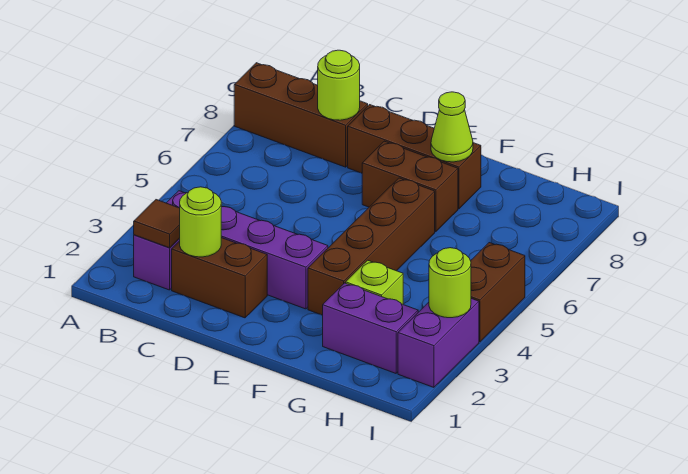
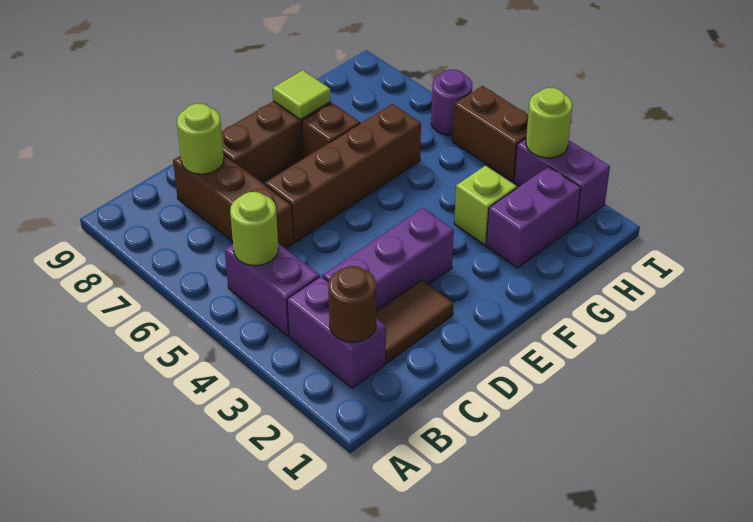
brown brick A8:C8 level 1 -> brown brick C6:C8 level 1
brown tile B2 level 2 -> brown round brick B2 level 2
none -> purple brick B4:B5 level 1
brown brick C2:D2 level 1 -> brown tile C2:D2 level 1
lime round brick C2 level 2 -> lime round brick B5 level 2
brown brick E7:F7 level 1 -> brown brick F7 level 1
brown brick F3:F6 level 1 -> brown brick D6:G6 level 1
lime cone F8 level 2 -> lime tile F8 level 2
none -> purple round brick I6 level 1

